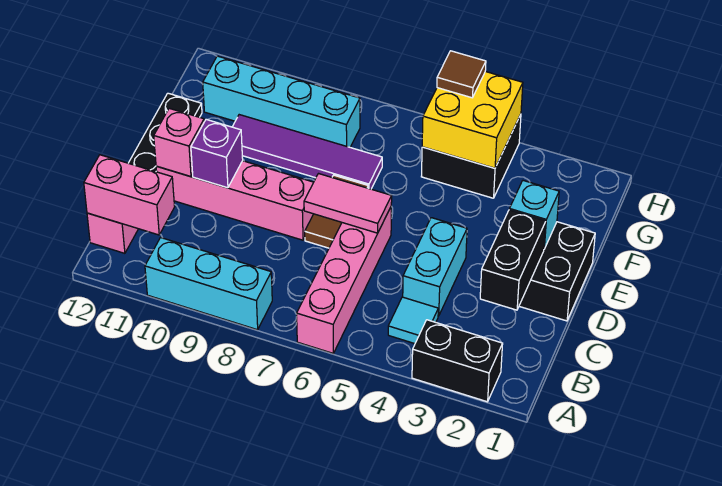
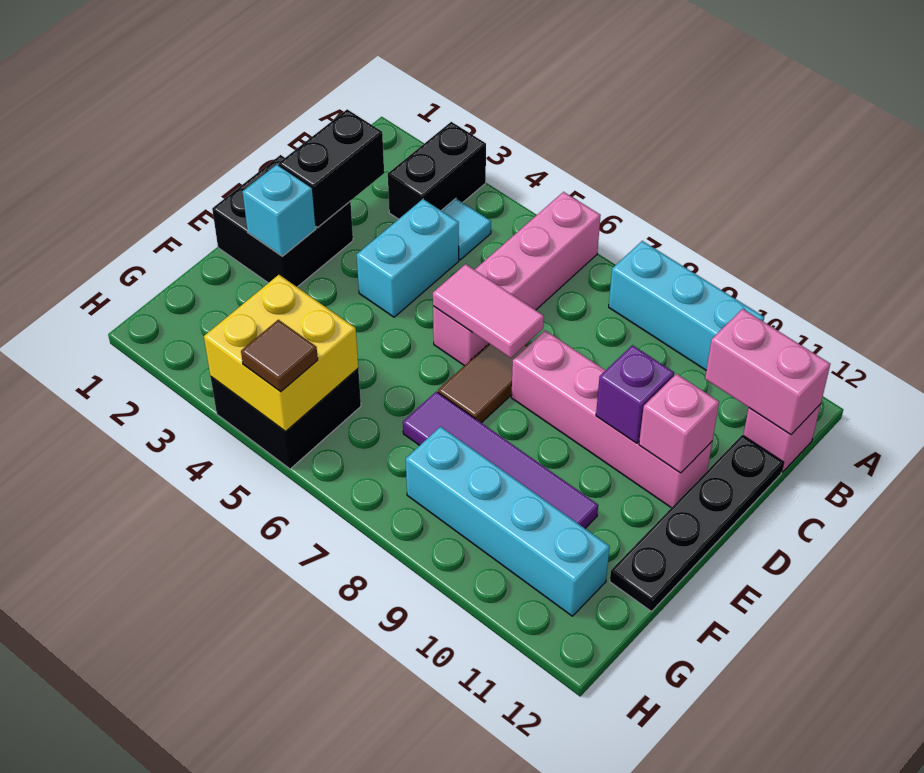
black brick A2:A3 level 1 -> black brick A3:B3 level 1

